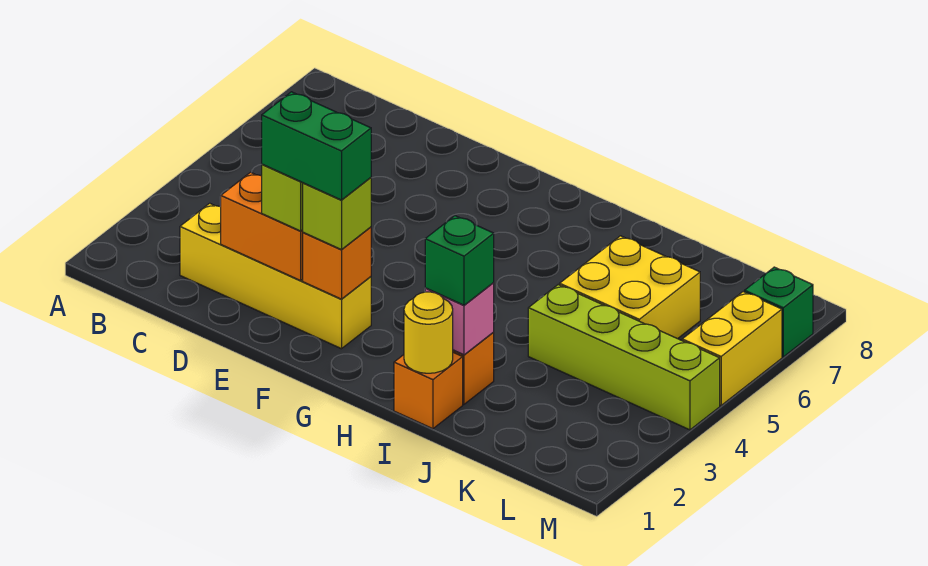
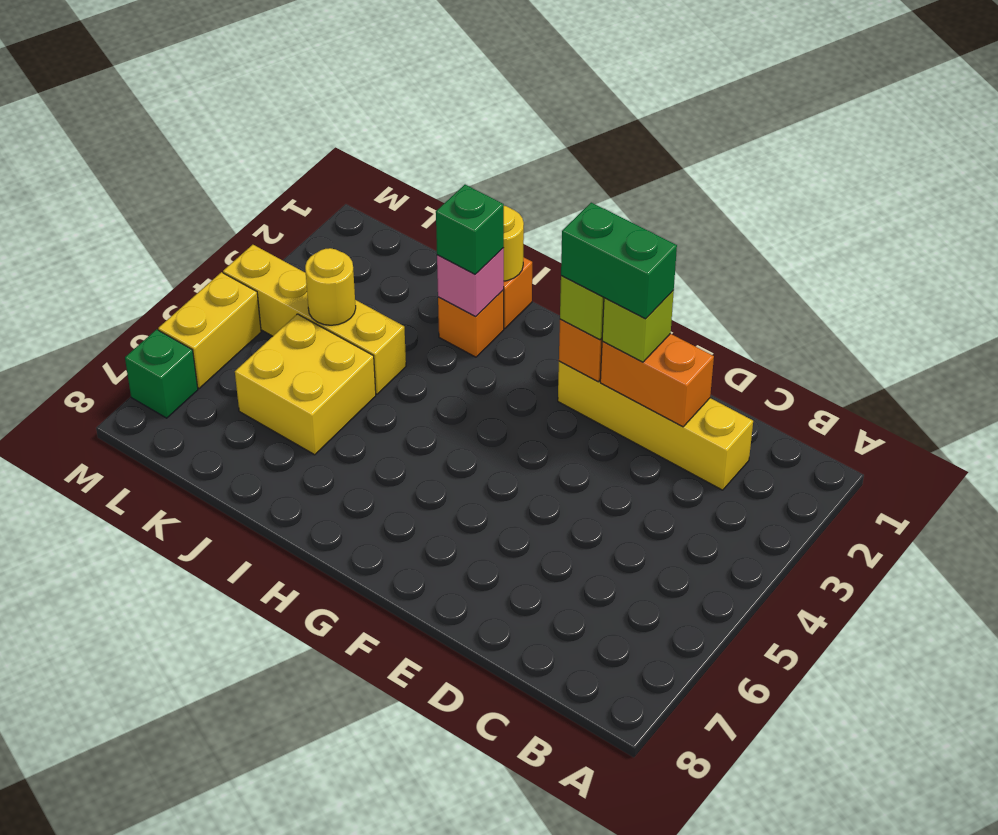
lime brick J4:M4 level 1 -> yellow brick J4:M4 level 1
none -> yellow round brick K4 level 2

